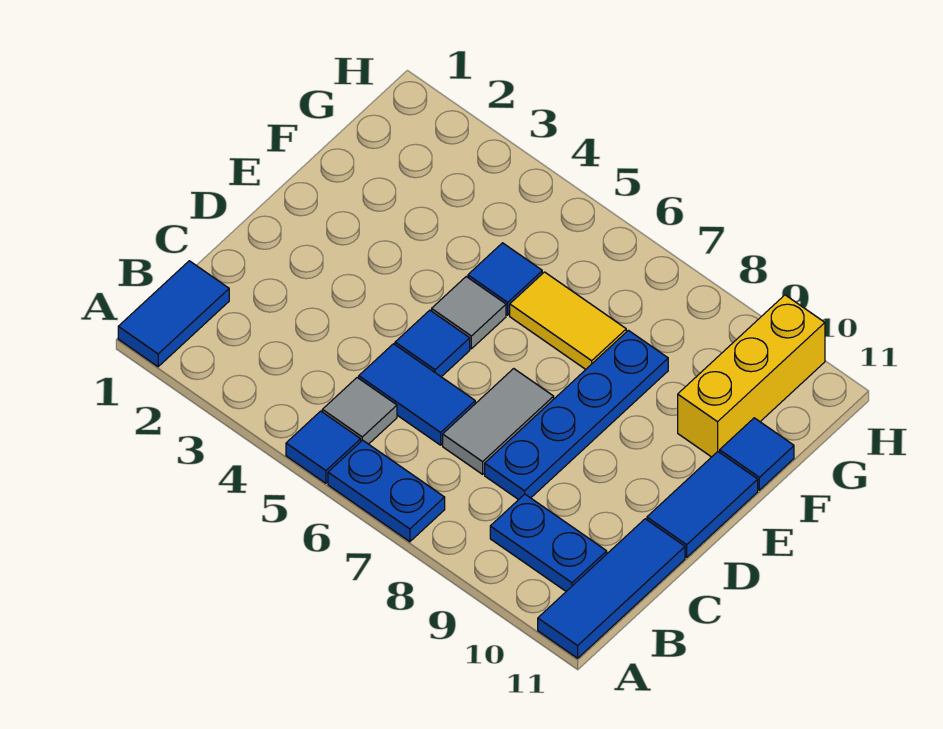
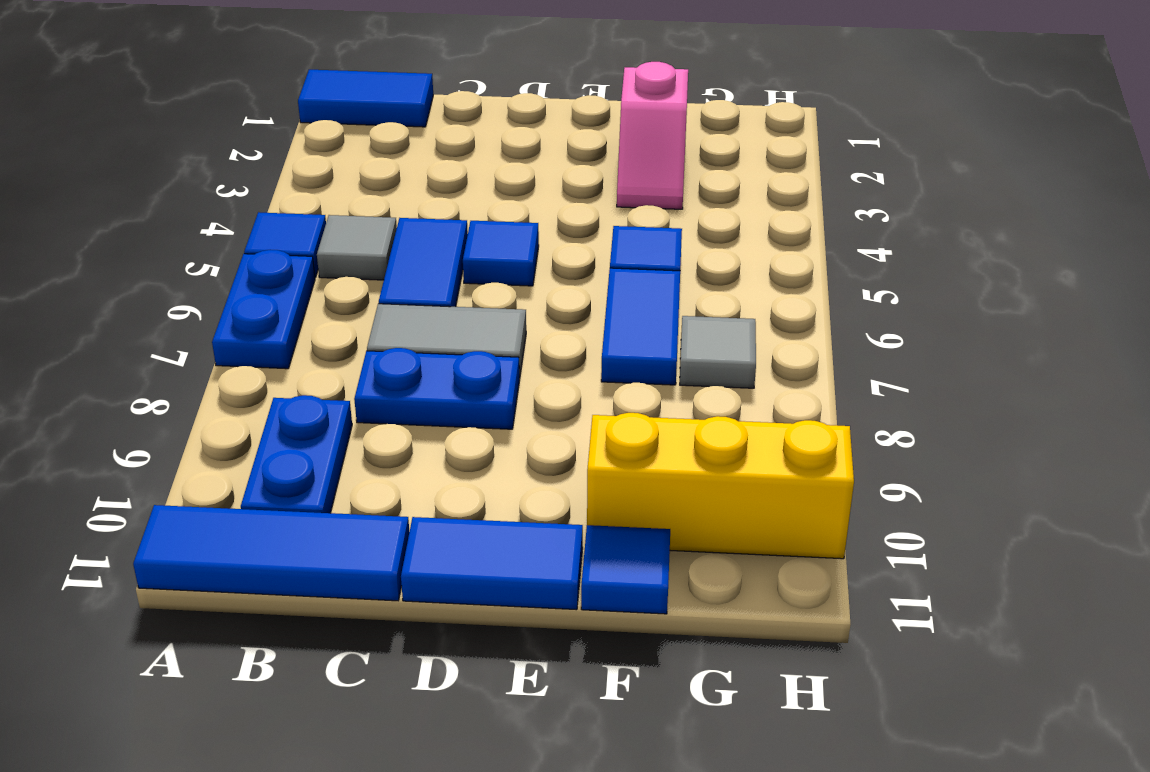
blue plate C8:F8 level 1 -> blue plate C8:D8 level 1
grey tile E5 level 1 -> grey tile G7 level 1
none -> pink slope F2:F3 level 1 top 2
yellow tile F6:F7 level 1 -> blue tile F6:F7 level 1

